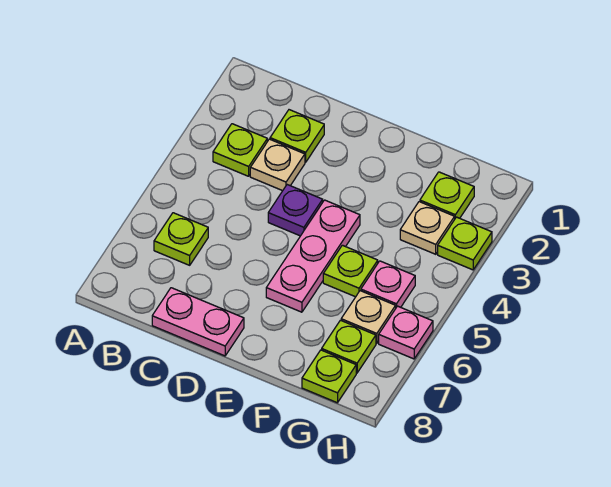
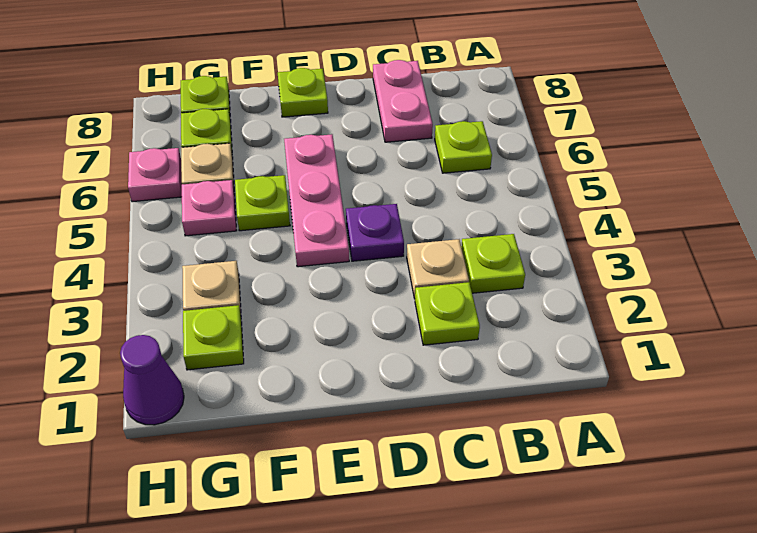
pink plate C8:D8 level 1 -> pink plate C7:C8 level 1
none -> purple cone H1 level 1
lime plate H3 level 1 -> lime plate E8 level 1

